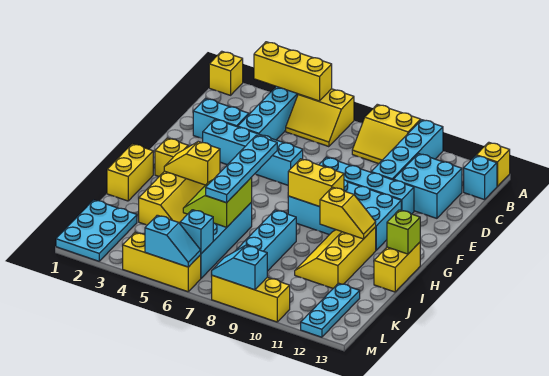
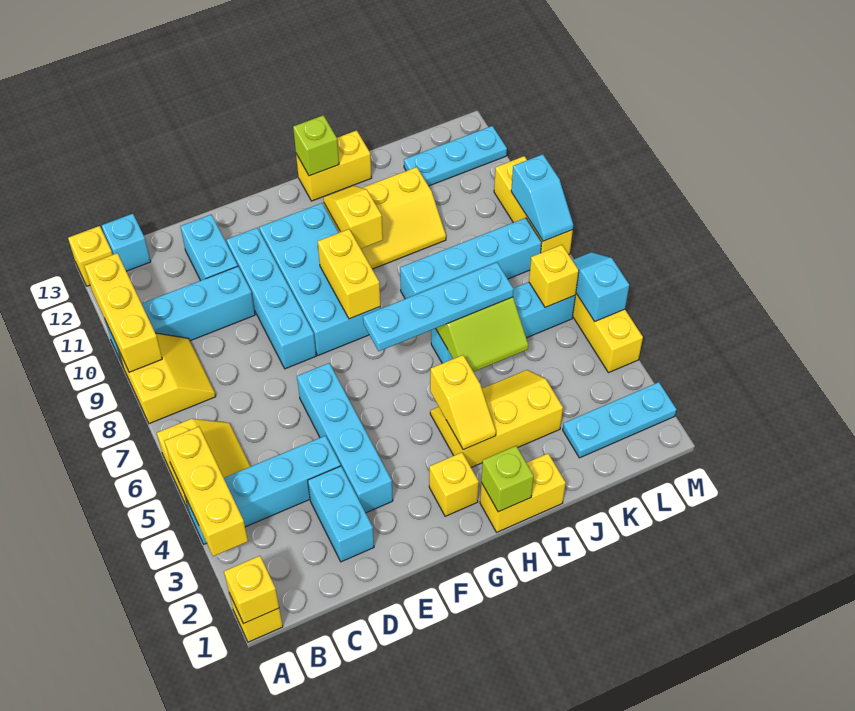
none -> yellow brick A1 level 2
none -> yellow brick A9:A11 level 2
cyan brick C11:D12 level 1 -> cyan brick D11:D12 level 1
none -> lime brick H1 level 2
cyan plate K1:M2 level 1 -> cyan plate K2:M2 level 1
cyan brick L6 level 2 -> yellow brick L6 level 2

